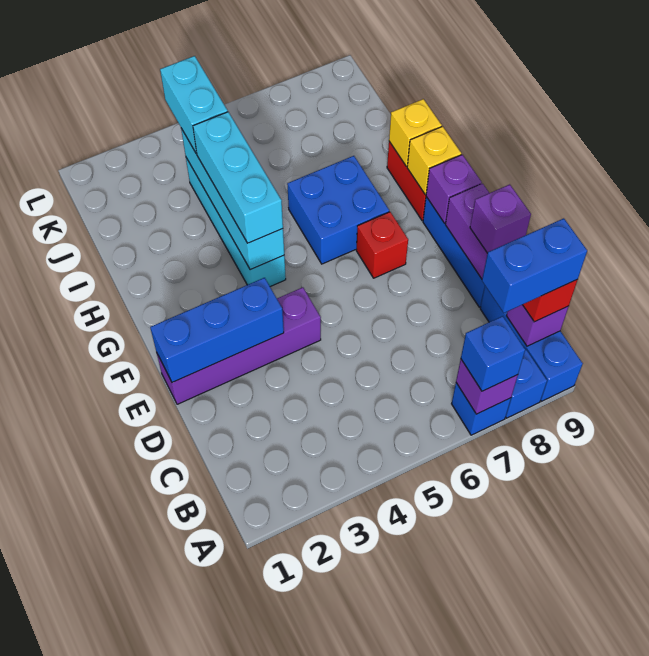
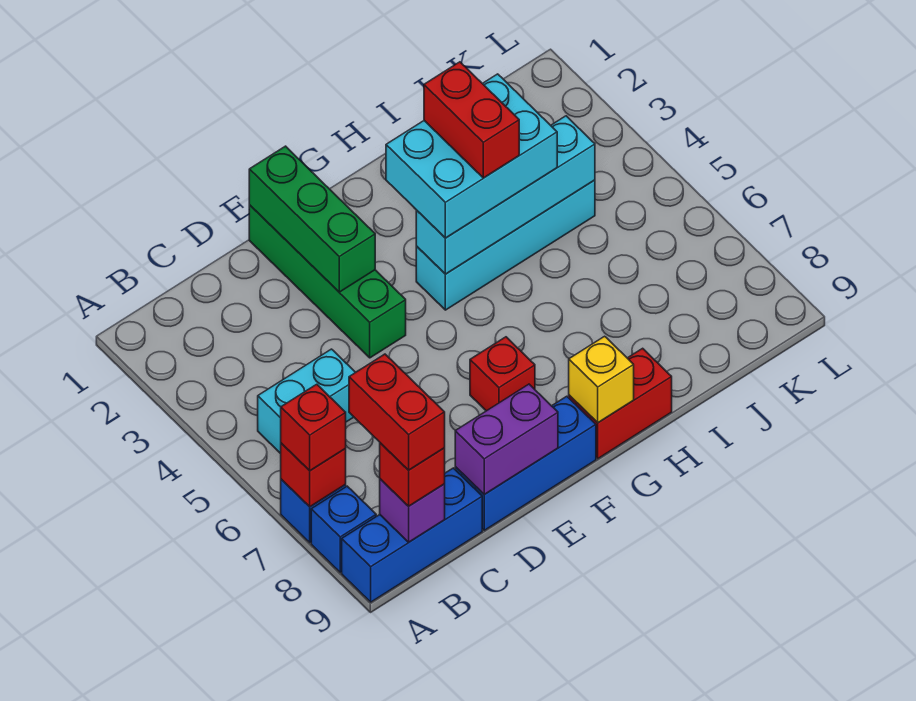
purple brick A7 level 2 -> red brick A7 level 2
blue brick A7 level 3 -> red brick A7 level 3
blue brick B8:B9 level 4 -> red brick B8:B9 level 4
purple brick D9 level 3 -> none
purple brick E1:E4 level 1 -> green brick E1:E4 level 1
blue brick E1:E3 level 2 -> green brick E1:E3 level 2
purple brick F9 level 2 -> none
cyan brick G4:I4 level 3 -> cyan brick G3:I4 level 3
blue brick G6:H7 level 1 -> none
none -> red brick H3:H4 level 4
yellow brick H9 level 2 -> none
cyan brick J4:K4 level 3 -> cyan brick B5:C5 level 1

